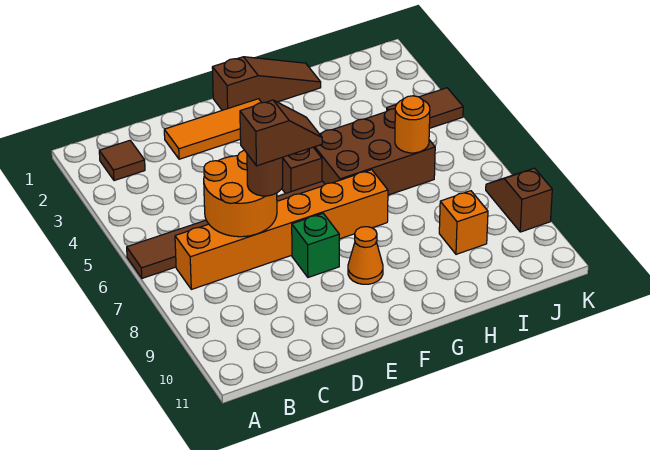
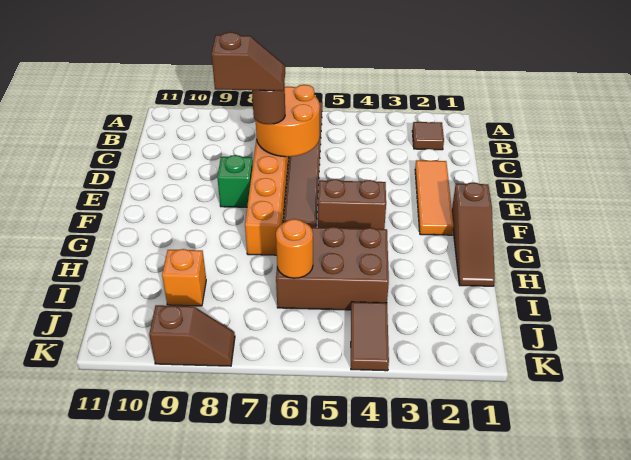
brown slope D7:E7 level 4 top D -> brown slope D7:D8 level 4 top 8
orange cone F9 level 1 -> none
brown brick G5:I6 level 1 -> brown brick H4:I6 level 1

